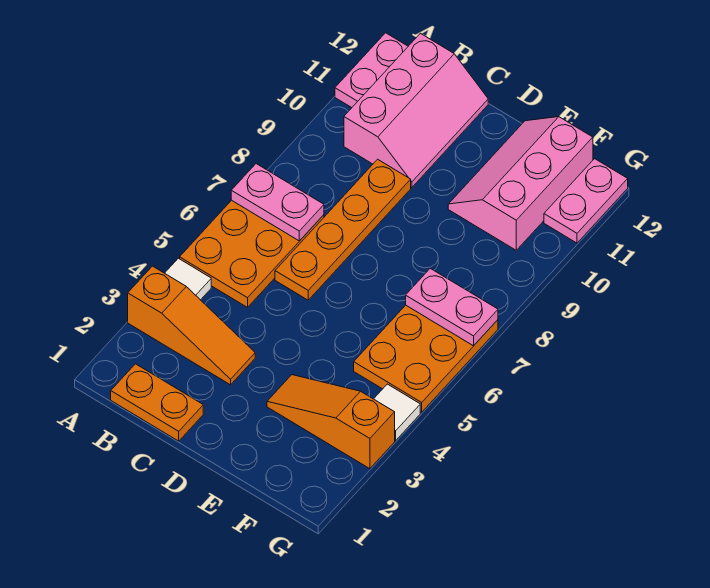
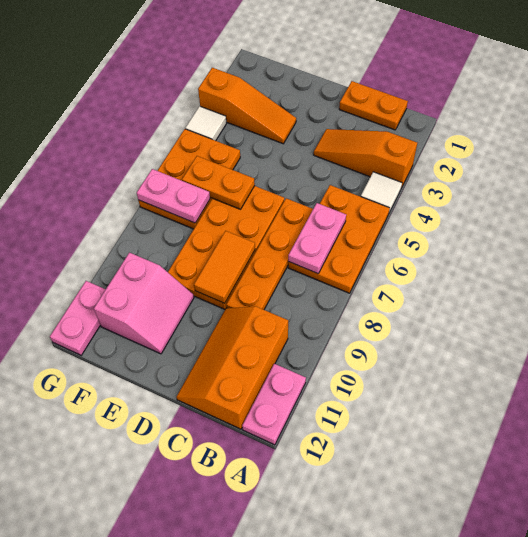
pink plate A7:B7 level 2 -> pink plate B6:B7 level 2
pink slope B10:C12 level 1 top B -> orange slope B10:C12 level 1 top B
none -> orange plate D6:E9 level 1
none -> orange tile D8:D9 level 2
none -> orange plate E6:F6 level 2
pink slope E10:F12 level 1 top F -> pink slope E10:F11 level 1 top F

